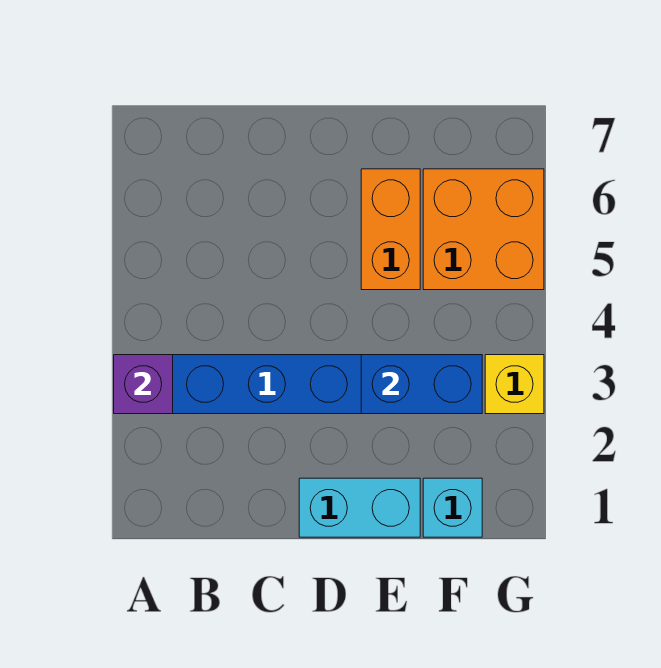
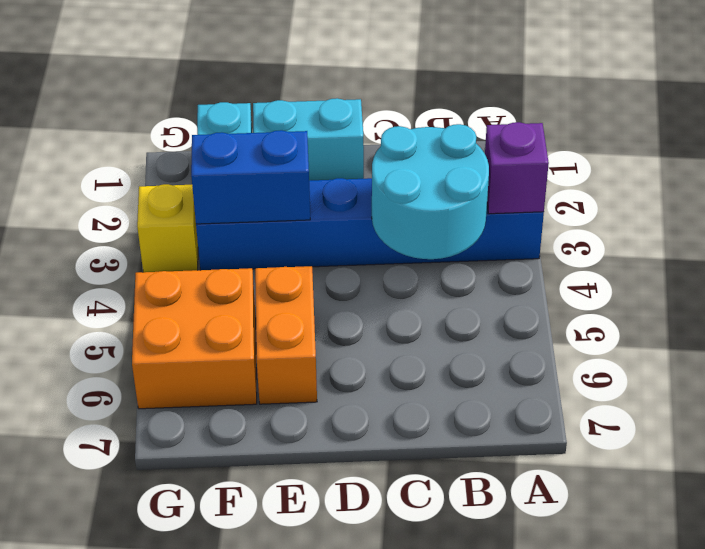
none -> cyan round brick B3:C4 level 2

